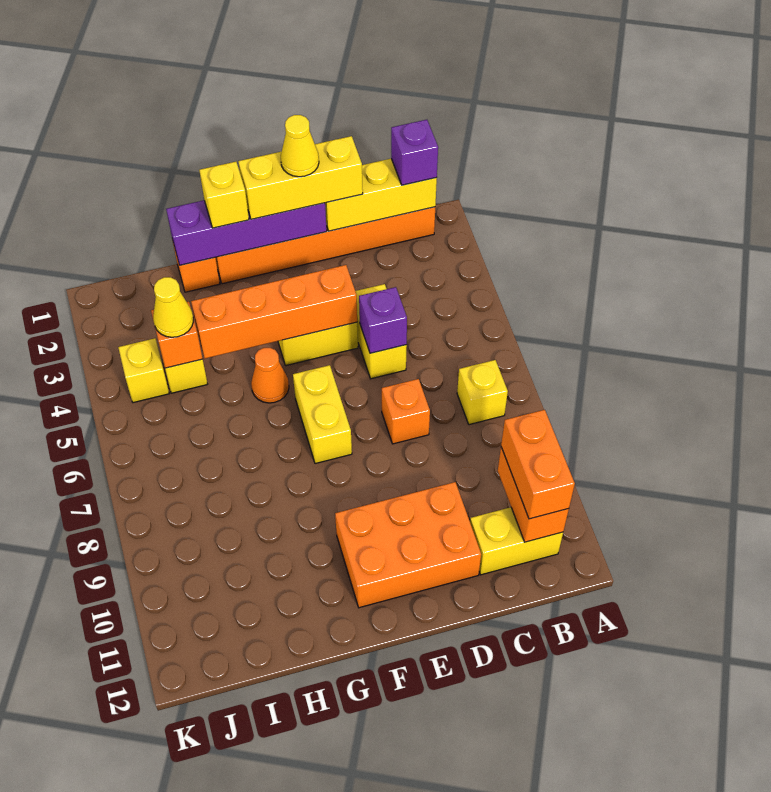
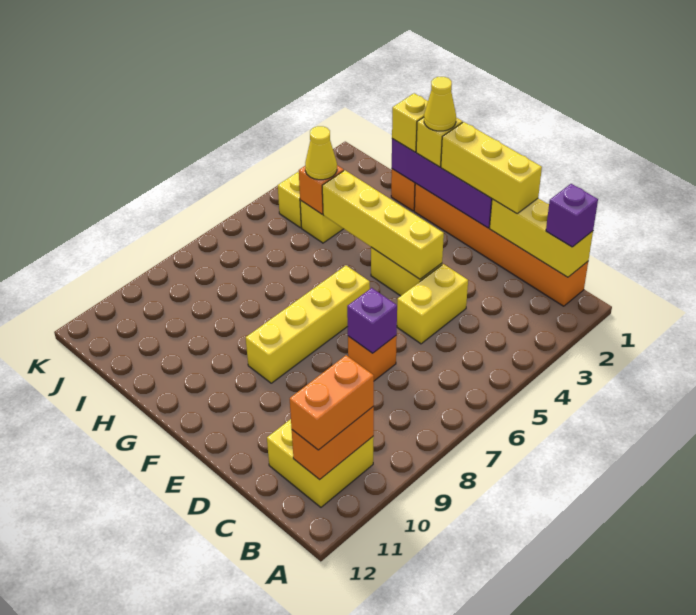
yellow brick B7 level 1 -> yellow brick H1 level 3
yellow brick B11:C11 level 1 -> yellow brick B10:C11 level 1
purple brick D5 level 2 -> purple brick D7 level 2
orange brick D10:F11 level 1 -> none
yellow cone E1 level 4 -> yellow cone G1 level 4
orange brick E4:H4 level 2 -> yellow brick E4:H4 level 2
yellow brick F6:F7 level 1 -> yellow brick F6:F9 level 1
orange cone G5 level 1 -> none

